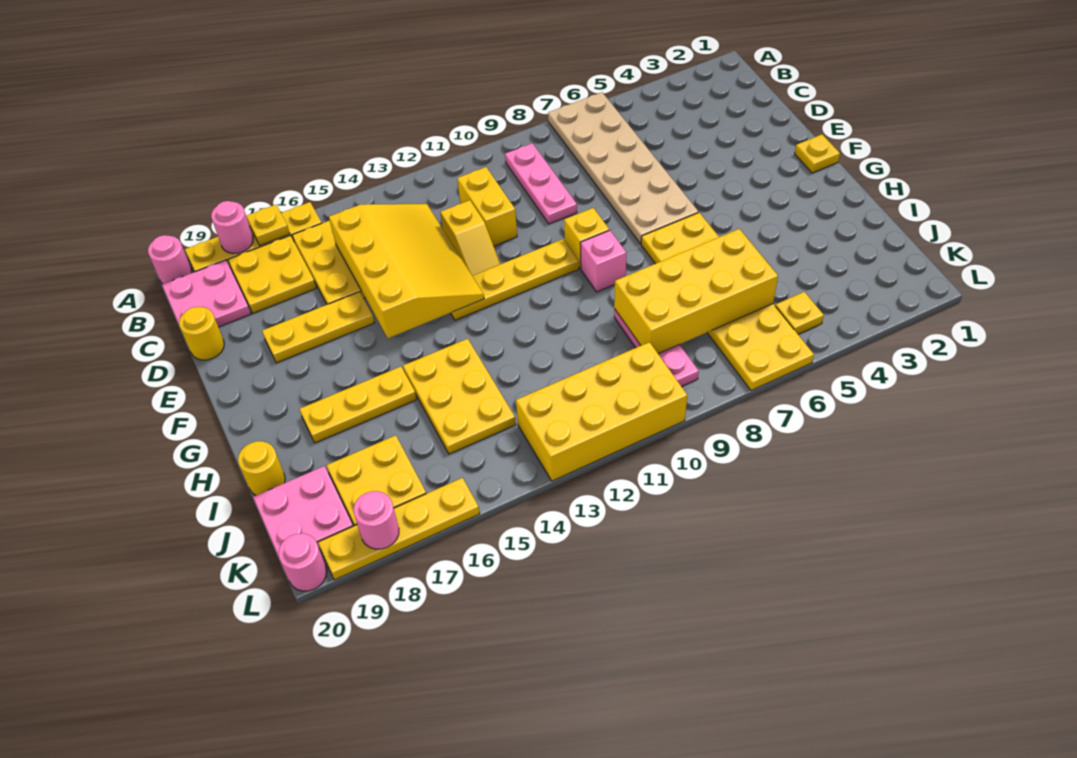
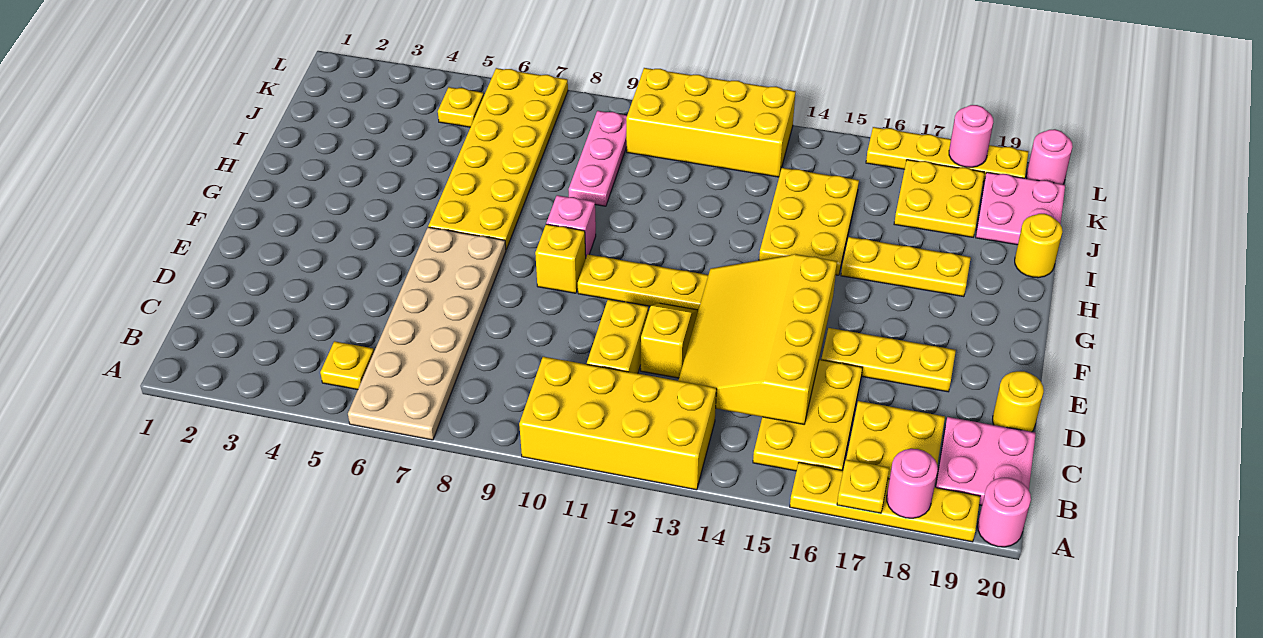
pink plate B9:D9 level 1 -> none
yellow plate F1 level 1 -> yellow plate B5 level 1
yellow brick I6:J9 level 2 -> yellow brick A10:B13 level 1

